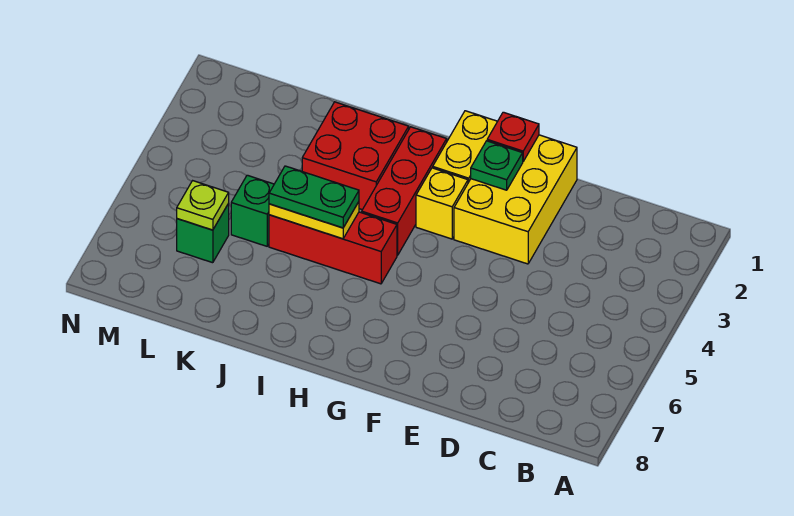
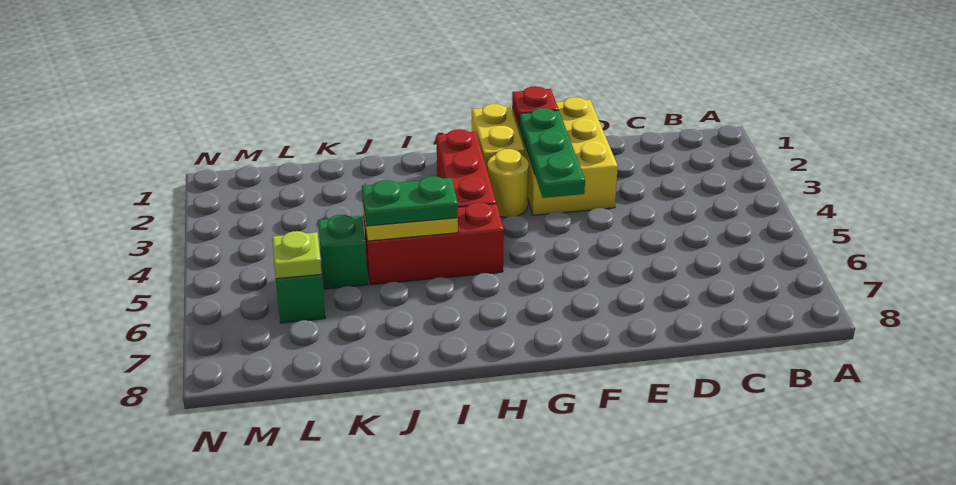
green plate F2 level 2 -> green plate F2:F4 level 2
yellow brick G3 level 1 -> yellow round brick G3 level 1
red brick I2:J3 level 1 -> none

